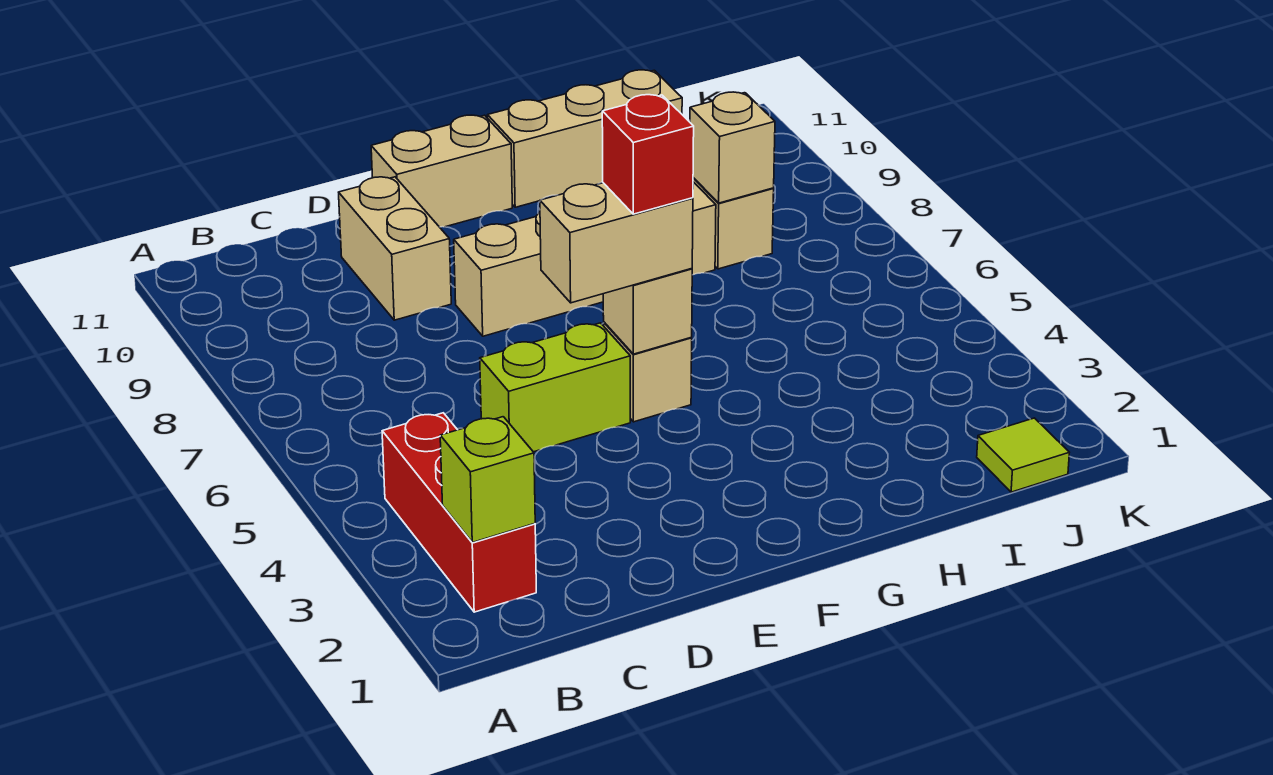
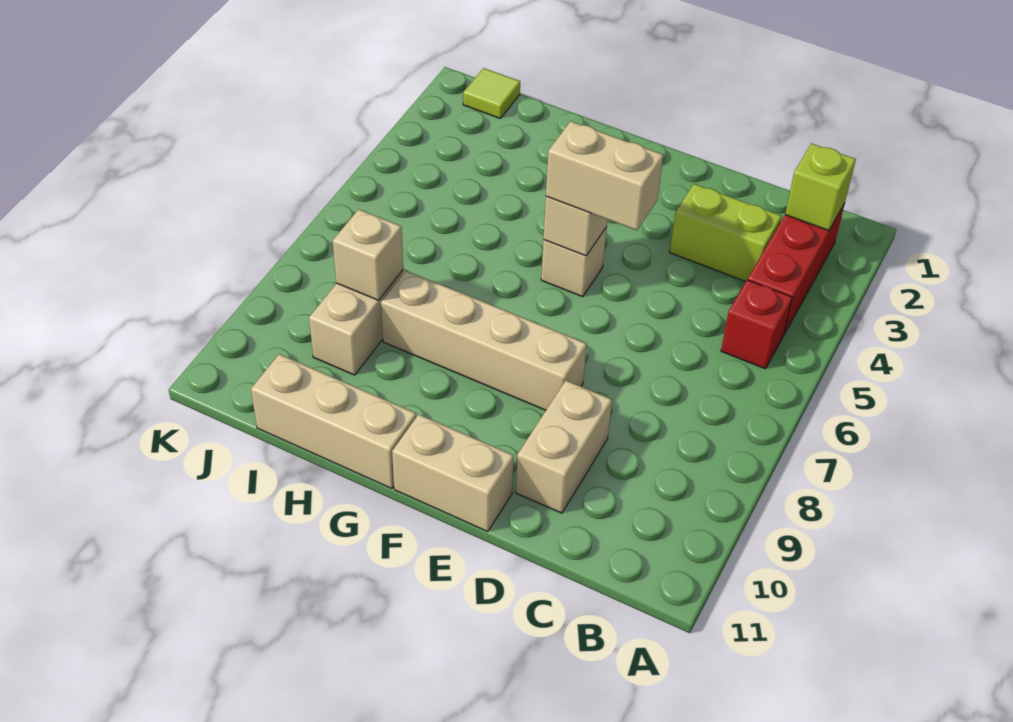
lime brick D5:E5 level 1 -> lime brick C3:D3 level 1
red brick F5 level 4 -> red brick B5 level 1

